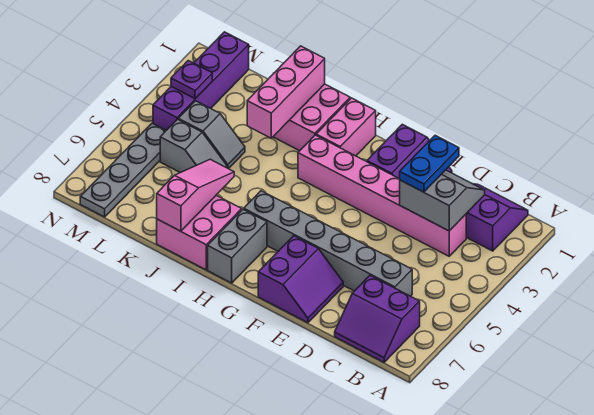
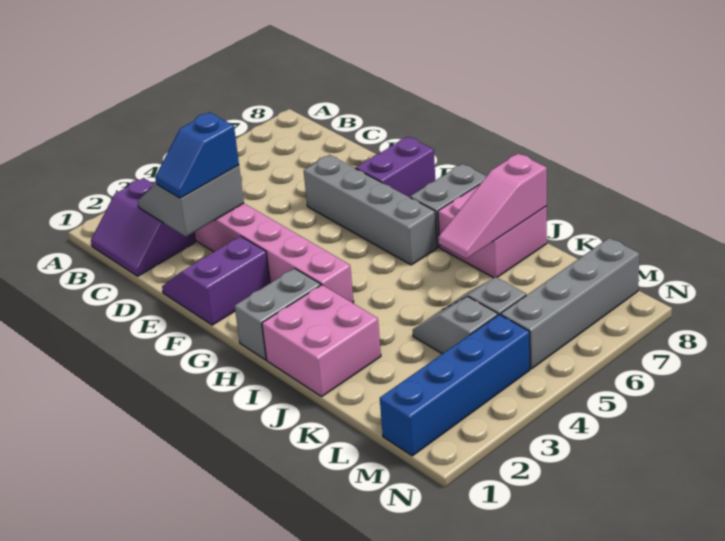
purple slope B7:C8 level 1 top 7 -> none
grey slope C2:D3 level 2 top 3 -> grey slope C2:D3 level 2 top D
grey brick C6:H6 level 1 -> grey brick E6:H6 level 1
blue plate D2:D3 level 3 -> blue slope D2:D3 level 3 top 3
pink brick H1:H2 level 1 -> grey brick H1:H2 level 1
pink brick J1:J3 level 2 -> none
purple brick M1:M4 level 1 -> blue brick M1:M4 level 1
purple plate M3 level 2 -> none
grey plate M5:M8 level 1 -> grey brick M5:M8 level 1

